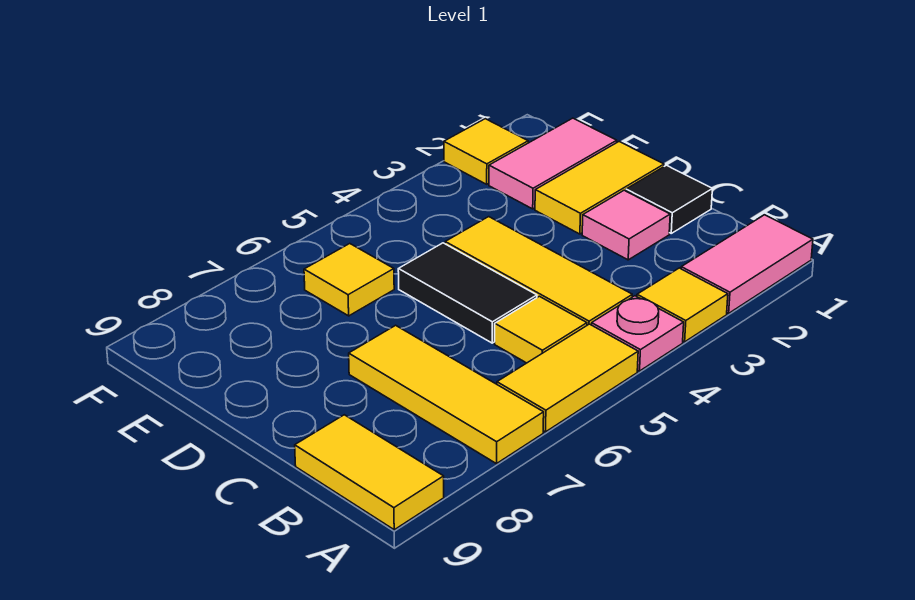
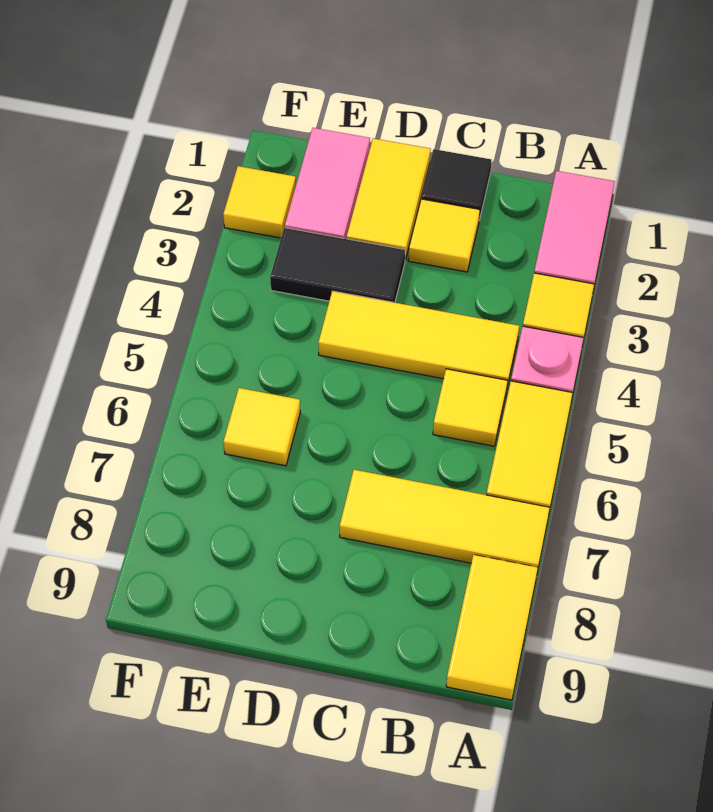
yellow tile A9:B9 level 1 -> yellow tile A8:A9 level 1
pink tile C2 level 1 -> yellow tile C2 level 1
black tile C5:D5 level 1 -> black tile D3:E3 level 1

